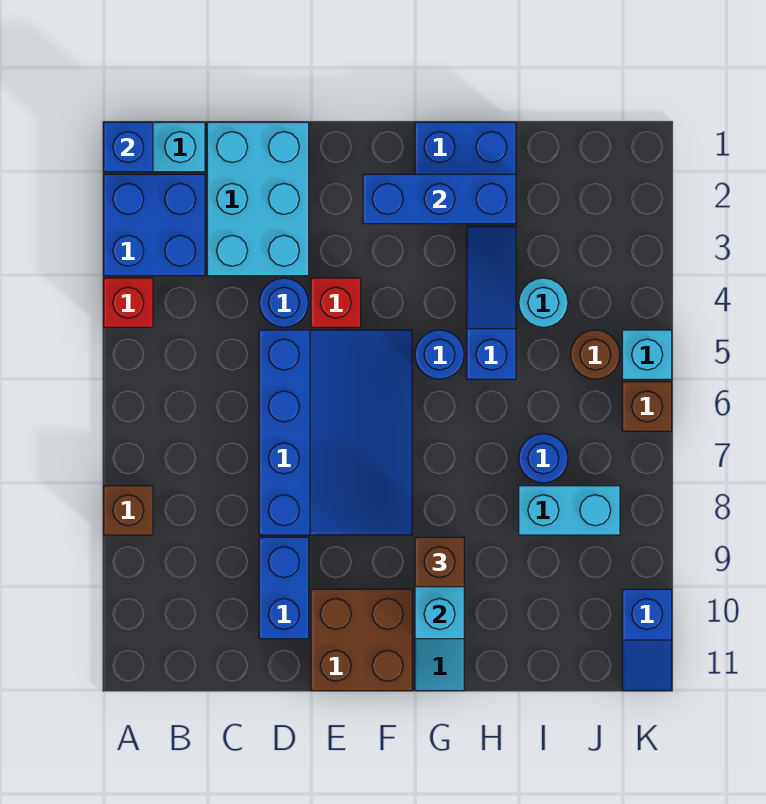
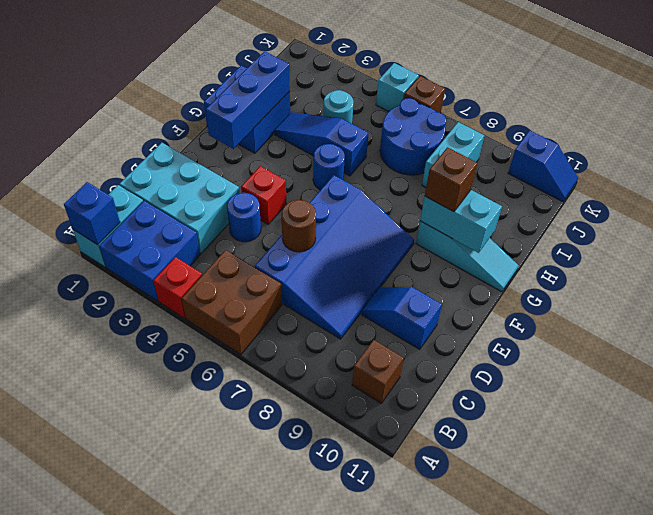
brown brick A8 level 1 -> brown brick B10 level 1
blue slope D5:F8 level 1 top D -> blue slope C6:F8 level 1 top 6
blue brick D9:D10 level 1 -> blue slope D9:D10 level 1 top 10
brown brick E10:F11 level 1 -> brown brick A5:B6 level 1
blue round brick I7 level 1 -> blue round brick I6:J7 level 1
brown round brick J5 level 1 -> brown round brick D6 level 2

